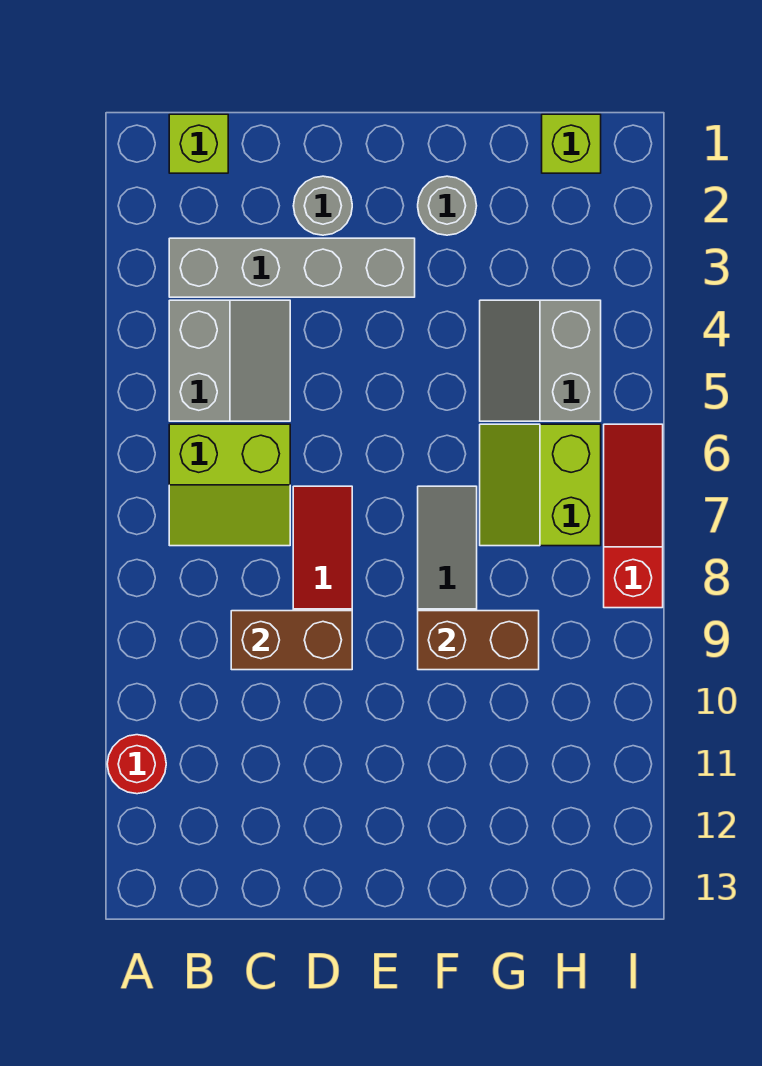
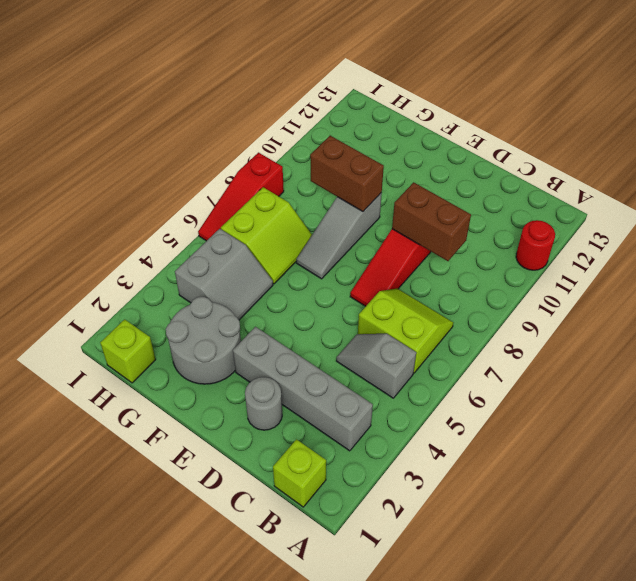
grey slope B4:C5 level 1 top B -> grey slope B5:C5 level 1 top B
grey round brick F2 level 1 -> grey round brick F2:G3 level 1

